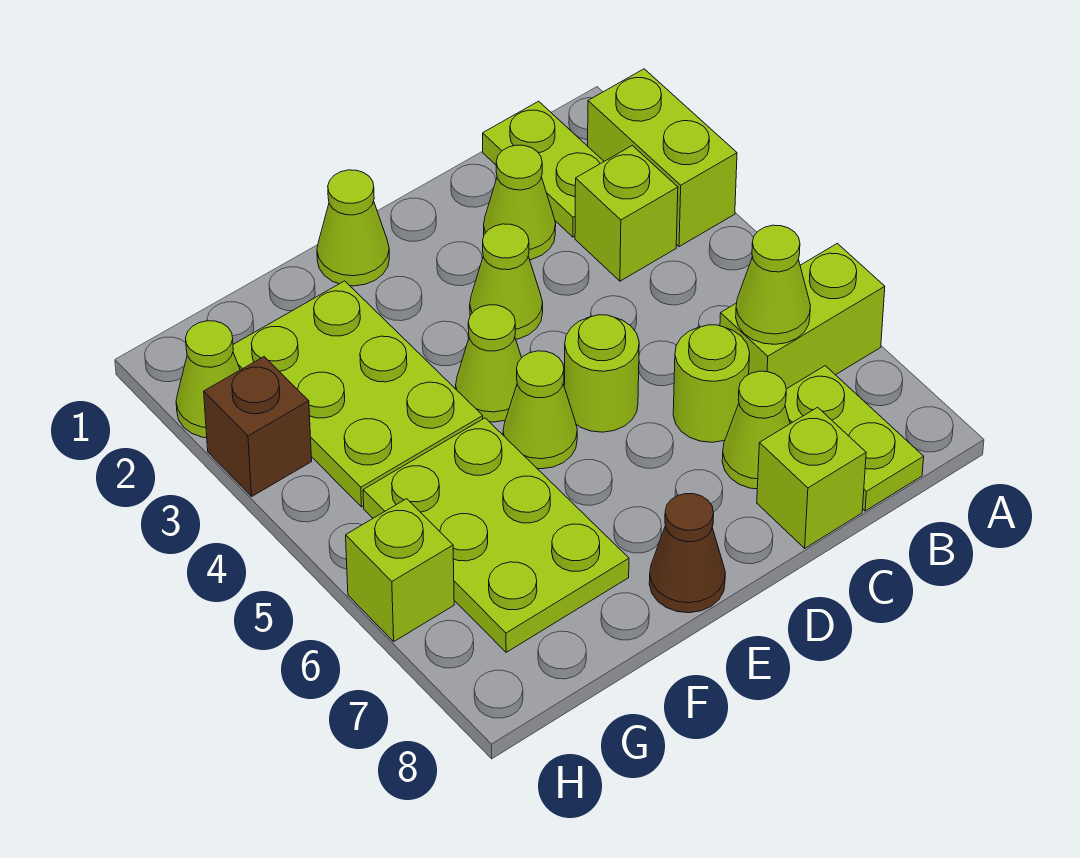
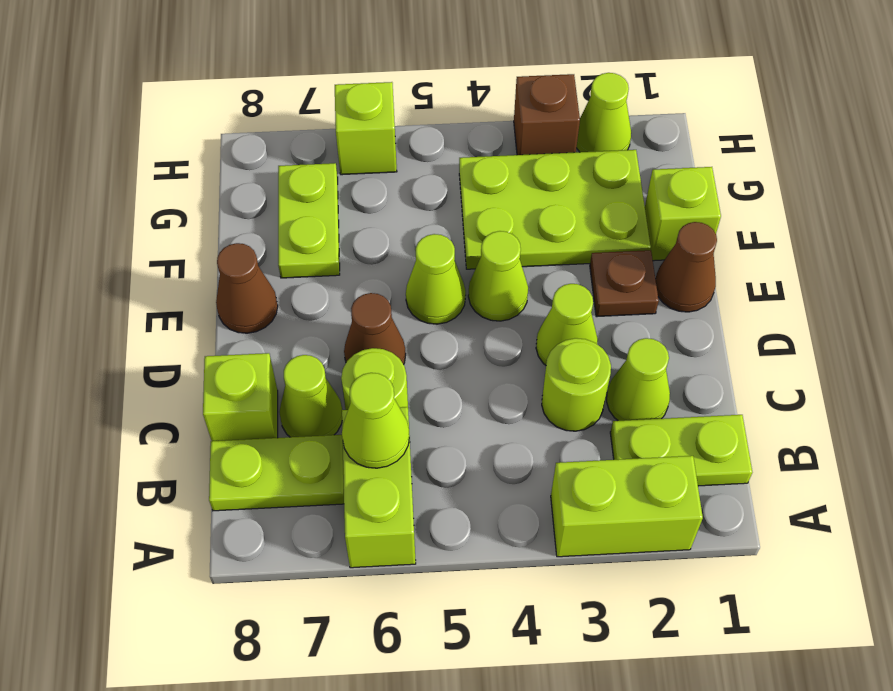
lime brick B3 level 1 -> lime brick F1 level 1
lime round brick D5 level 1 -> lime round brick C3 level 1
none -> brown cone D6 level 1
lime cone E1 level 1 -> brown cone E1 level 1
none -> brown plate E2 level 1
lime plate F5:G7 level 1 -> lime plate F7:G7 level 1

